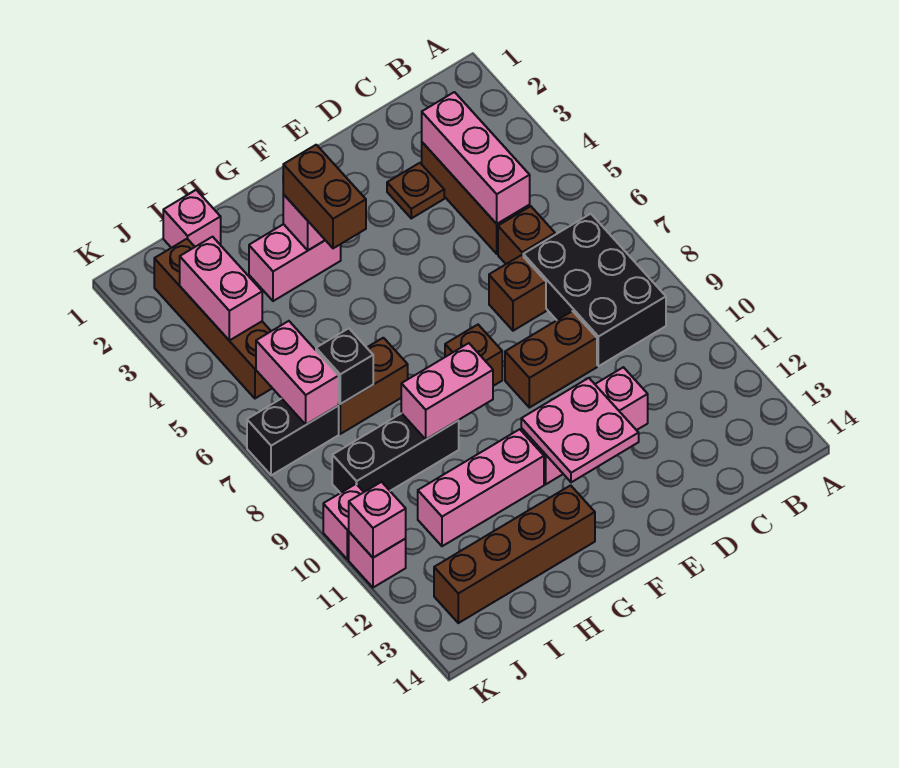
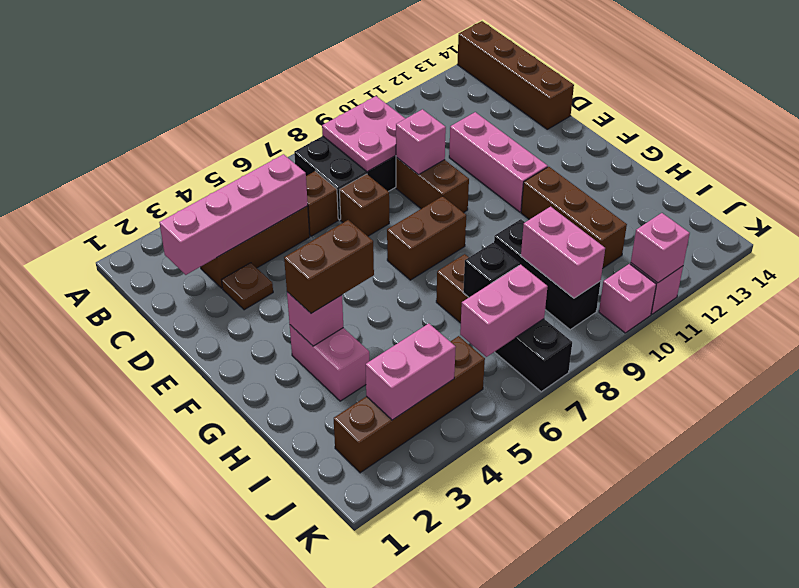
pink brick C3:C5 level 2 -> pink brick C2:C5 level 2
pink plate E11:F12 level 2 -> pink plate B8:C9 level 2
brown brick F8 level 1 -> brown brick F7:F8 level 1
pink brick G9:H9 level 2 -> pink brick I9:J9 level 2
pink brick G11:I11 level 1 -> brown brick G11:I11 level 1
brown brick G13:J13 level 1 -> brown brick A14:D14 level 1
pink brick I1 level 1 -> pink brick D9 level 2

